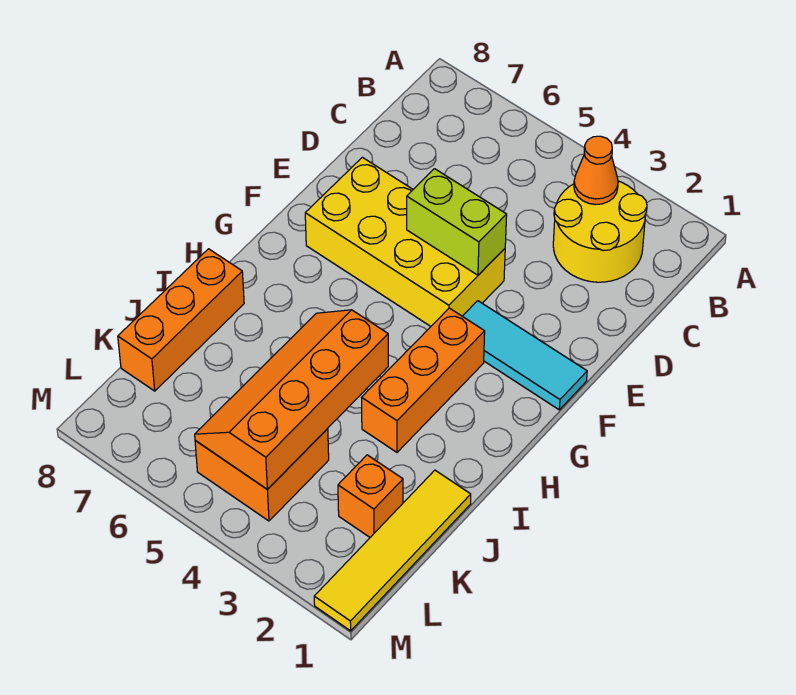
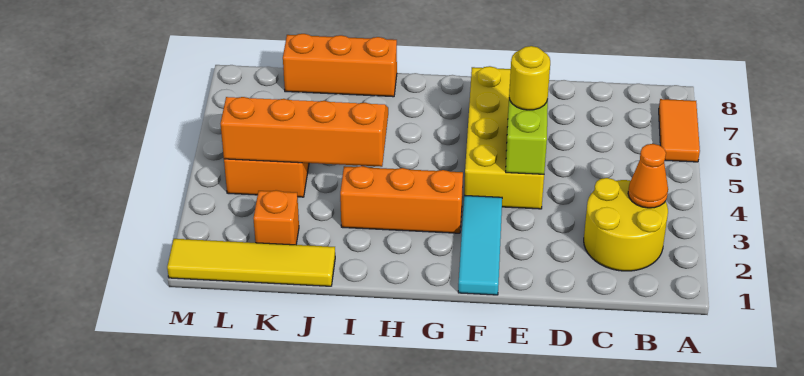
none -> orange tile A6:A7 level 1
none -> yellow round brick E5 level 3

